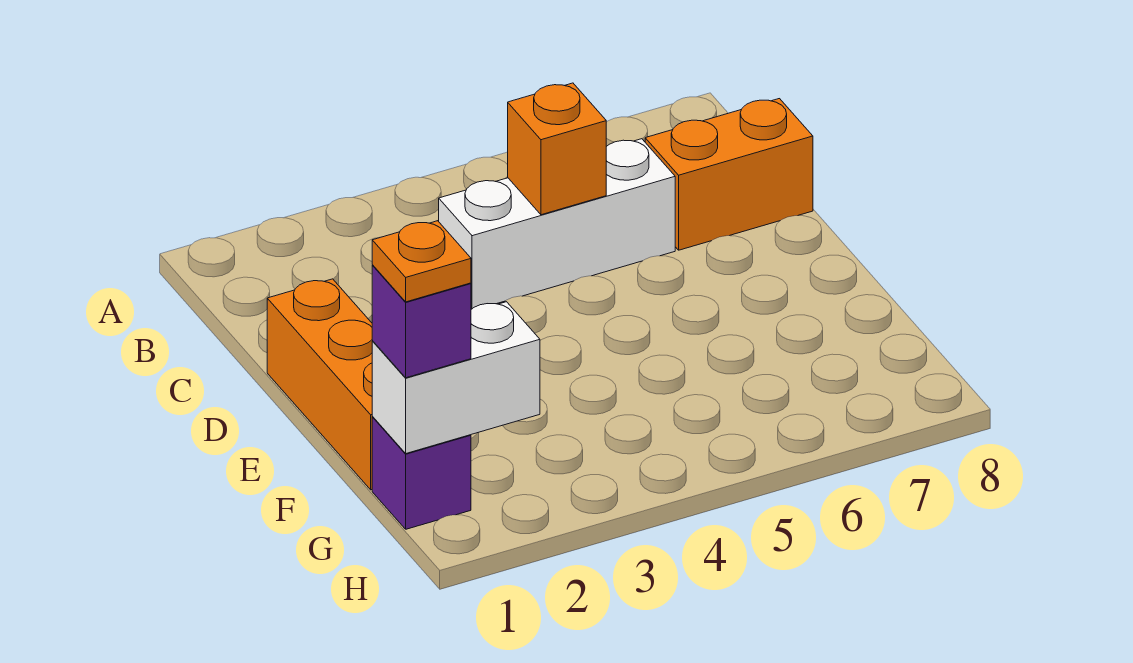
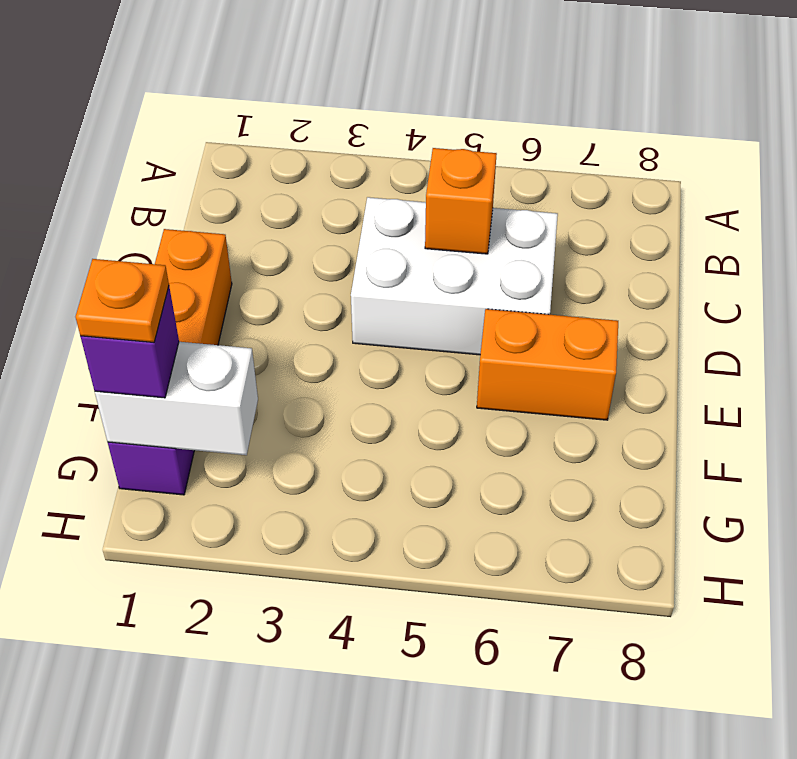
white brick C4:C6 level 1 -> white brick C4:D6 level 1
orange brick C7:C8 level 1 -> orange brick E6:E7 level 1

